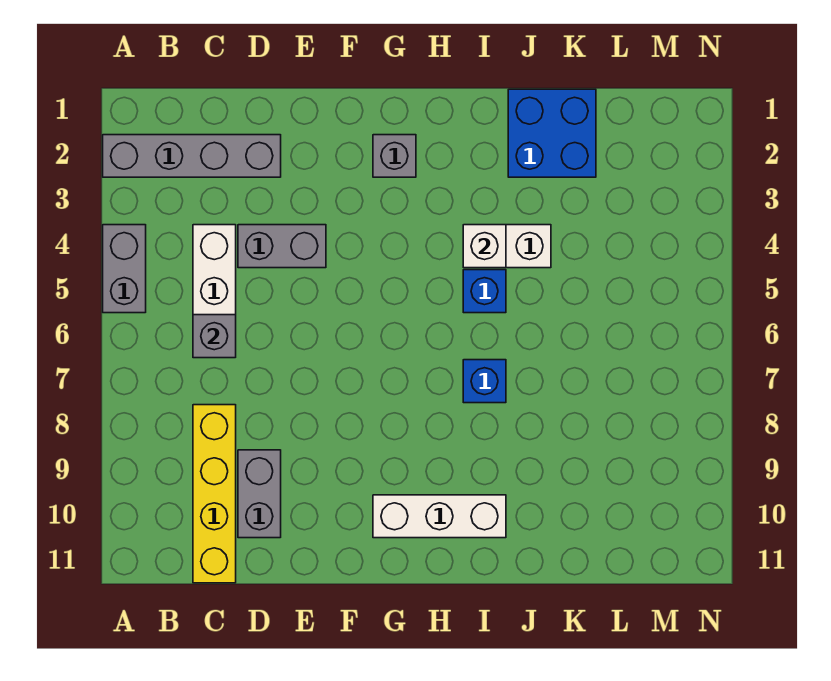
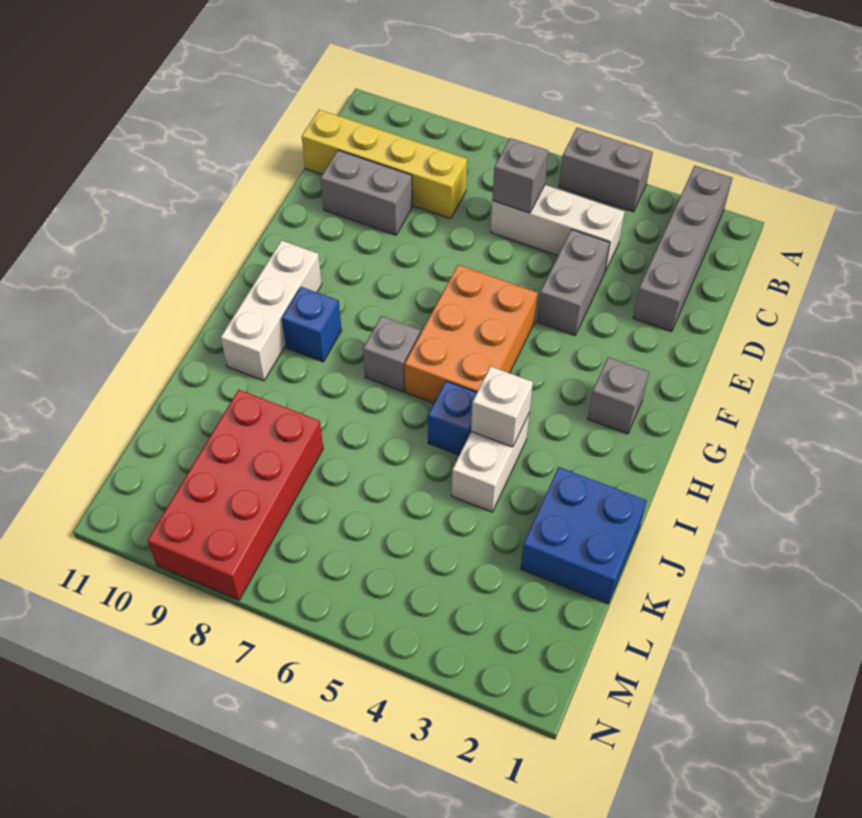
none -> orange brick F5:H6 level 1
none -> grey brick H7 level 1
blue brick I7 level 1 -> blue brick H9 level 1
none -> red brick K8:N9 level 1

